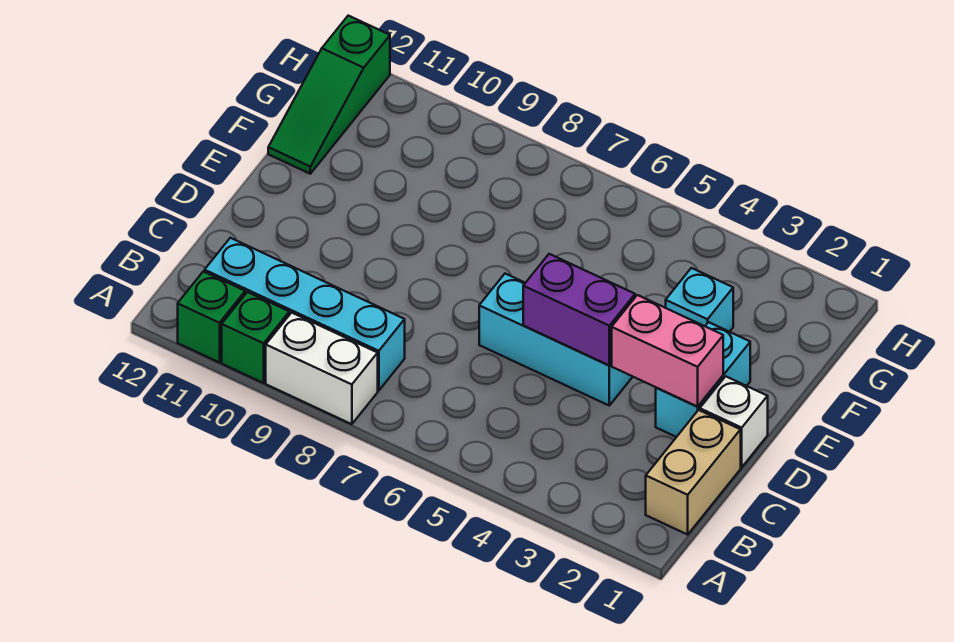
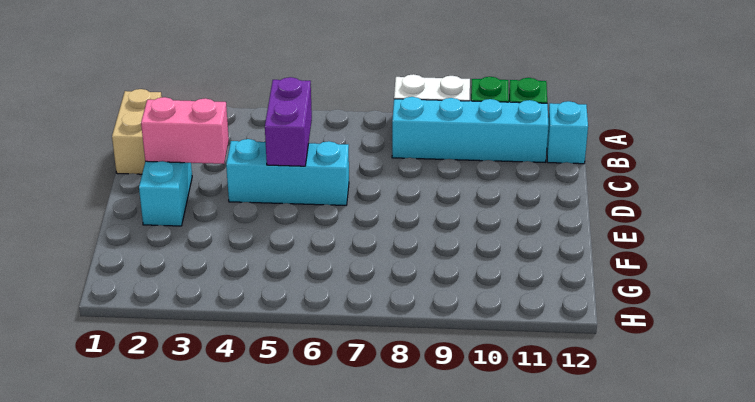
white brick D1 level 1 -> none
purple brick D4:D5 level 2 -> purple brick C5:D5 level 2
cyan brick F3 level 1 -> cyan brick B12 level 1
green slope F12:H12 level 1 top H -> none

